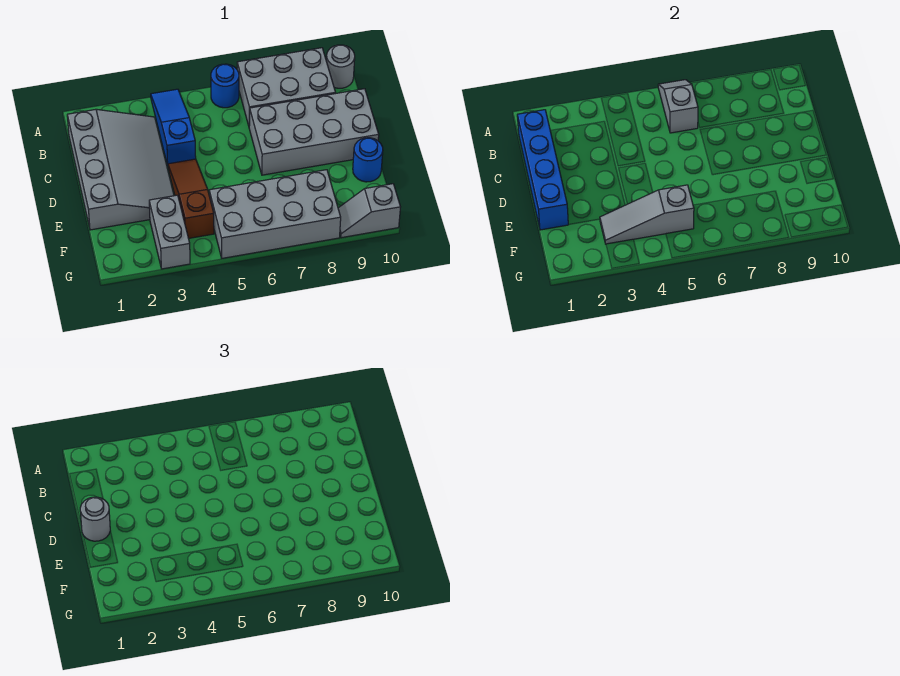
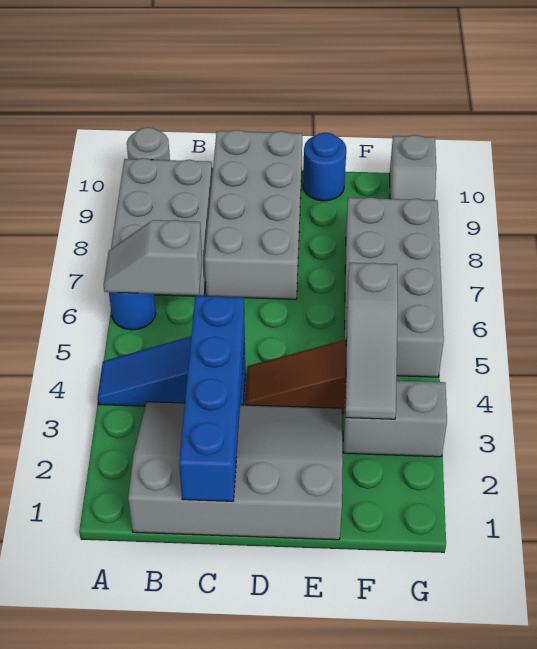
blue brick B1:E1 level 2 -> blue brick C1:C4 level 2
grey round brick D1 level 3 -> none

